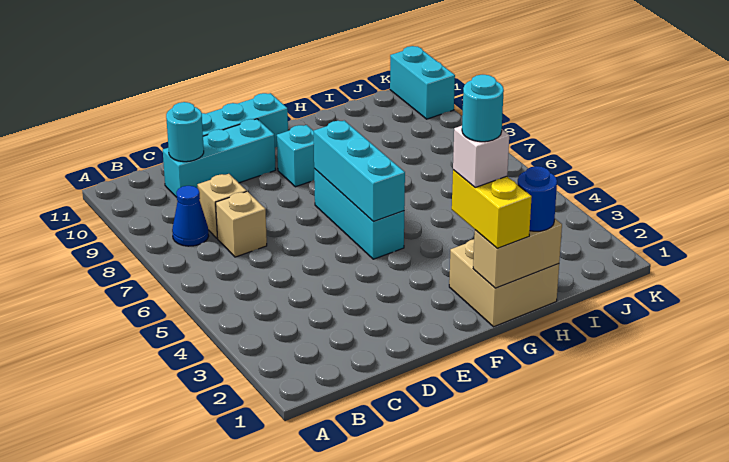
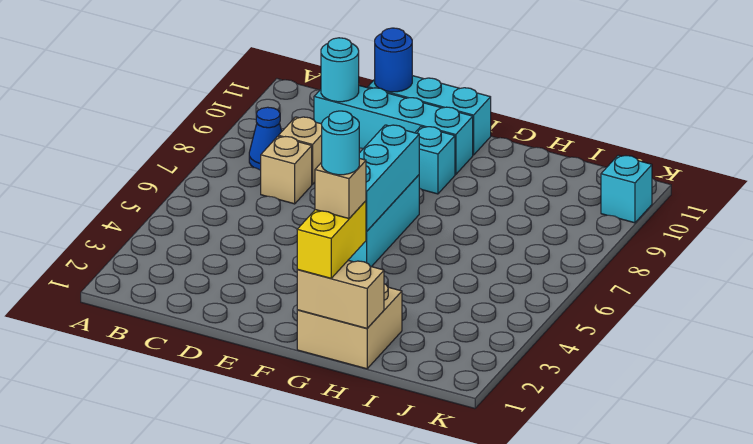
cyan brick C10:E10 level 1 -> cyan brick C10:F10 level 1
white brick G2 level 4 -> tan brick G2 level 4
blue round brick H1 level 3 -> blue round brick D11 level 2
cyan brick K10:K11 level 1 -> cyan brick K10 level 1

